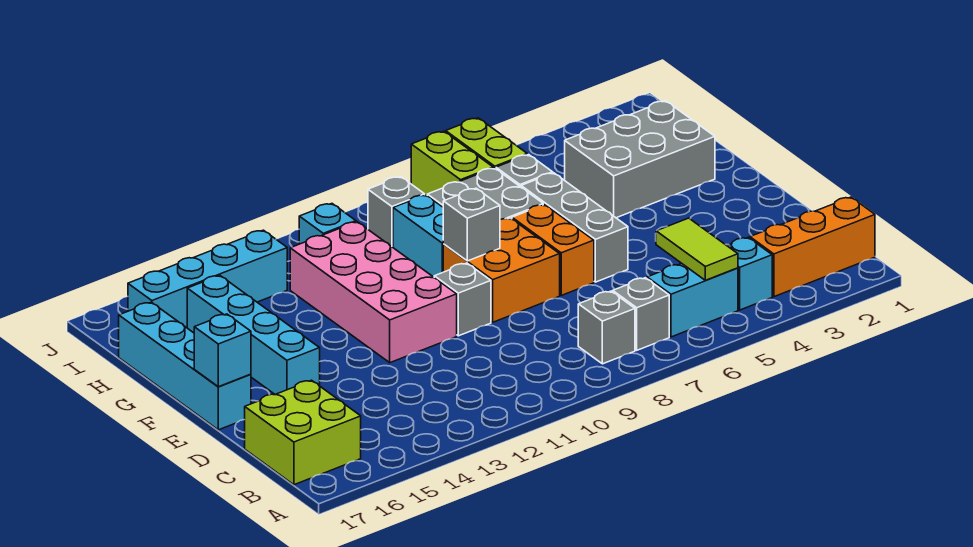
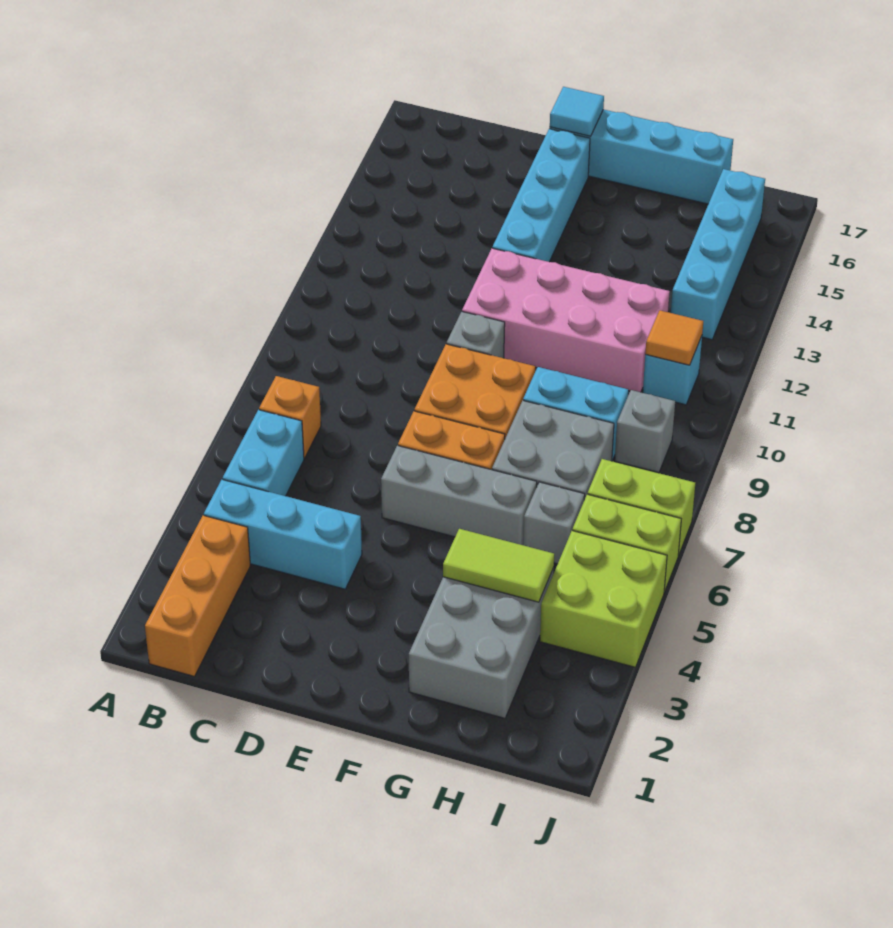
cyan brick B4 level 1 -> cyan brick B4:D4 level 1
lime tile B5:C5 level 2 -> lime tile G4:H4 level 2
grey brick B7 level 1 -> orange brick B7 level 1
grey brick B8 level 1 -> none
lime brick B16:C17 level 1 -> lime brick I4:J5 level 1
cyan brick E15:H15 level 1 -> cyan brick E13:E16 level 1
cyan brick E17 level 2 -> cyan tile E17 level 2
grey brick F9 level 2 -> none
none -> orange tile I11 level 2

